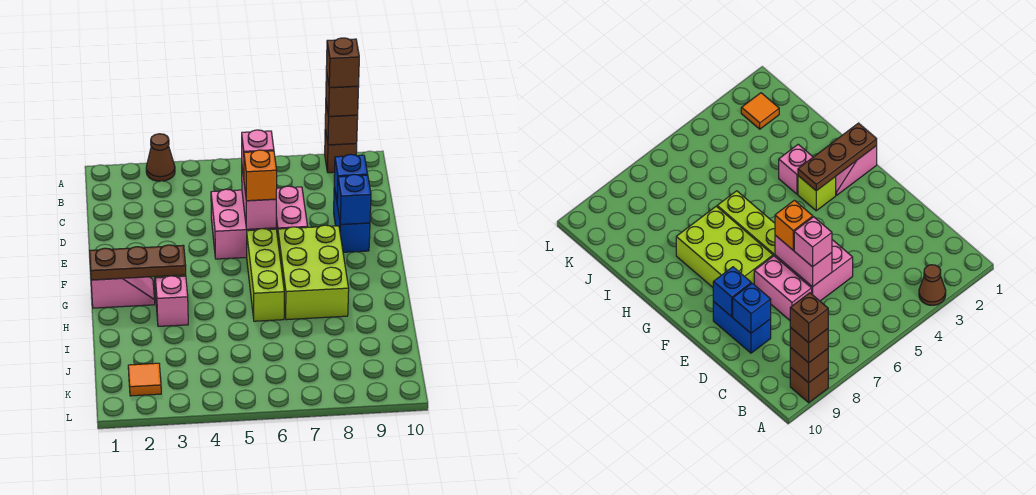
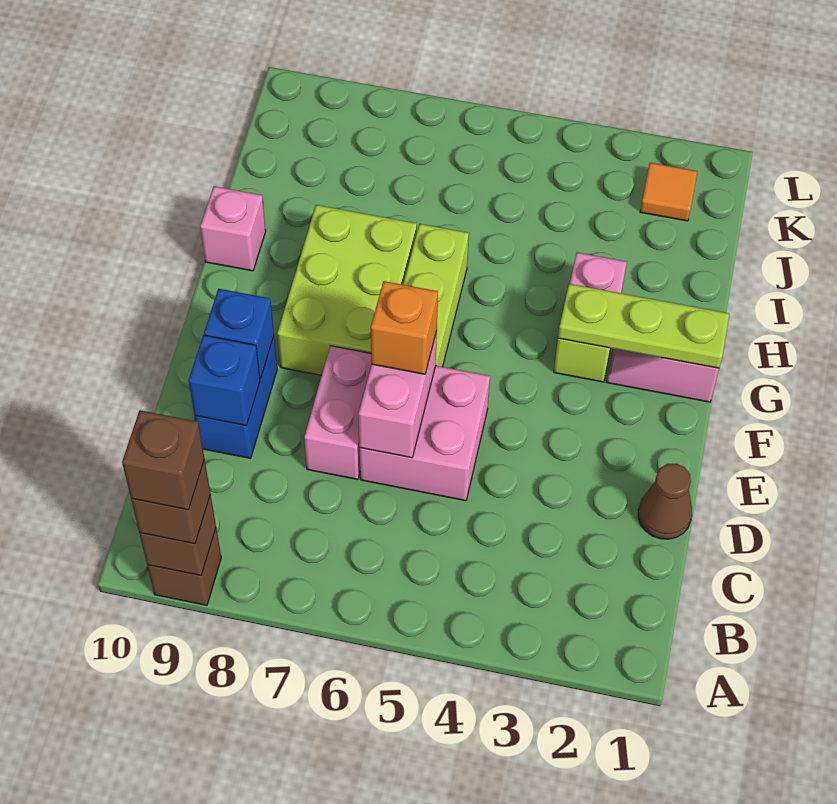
brown cone A3 level 1 -> brown cone D1 level 1
pink brick D6 level 3 -> pink brick H10 level 1
brown plate G1:G3 level 2 -> lime plate G1:G3 level 2

